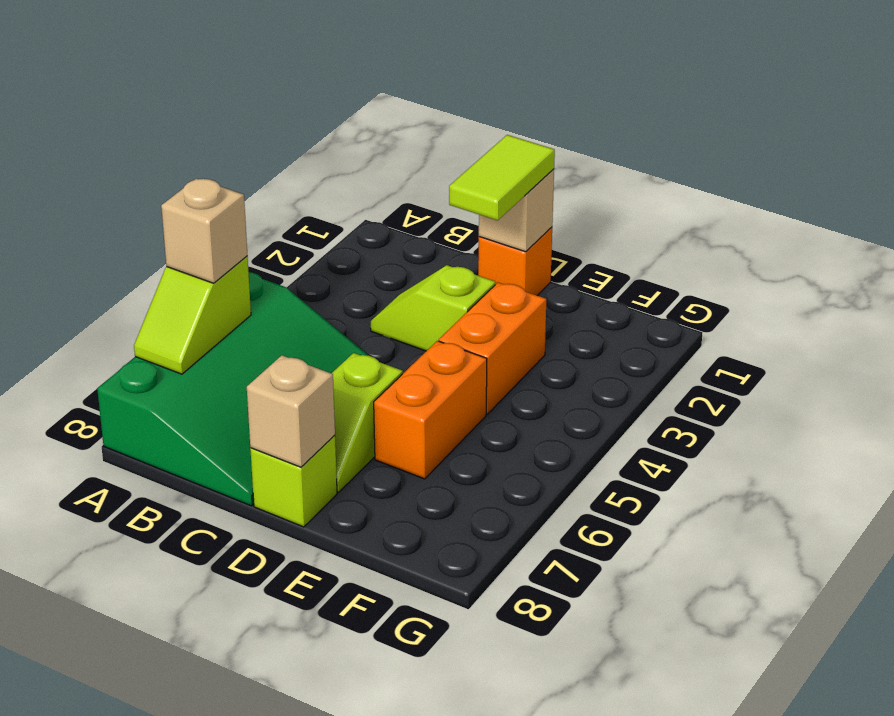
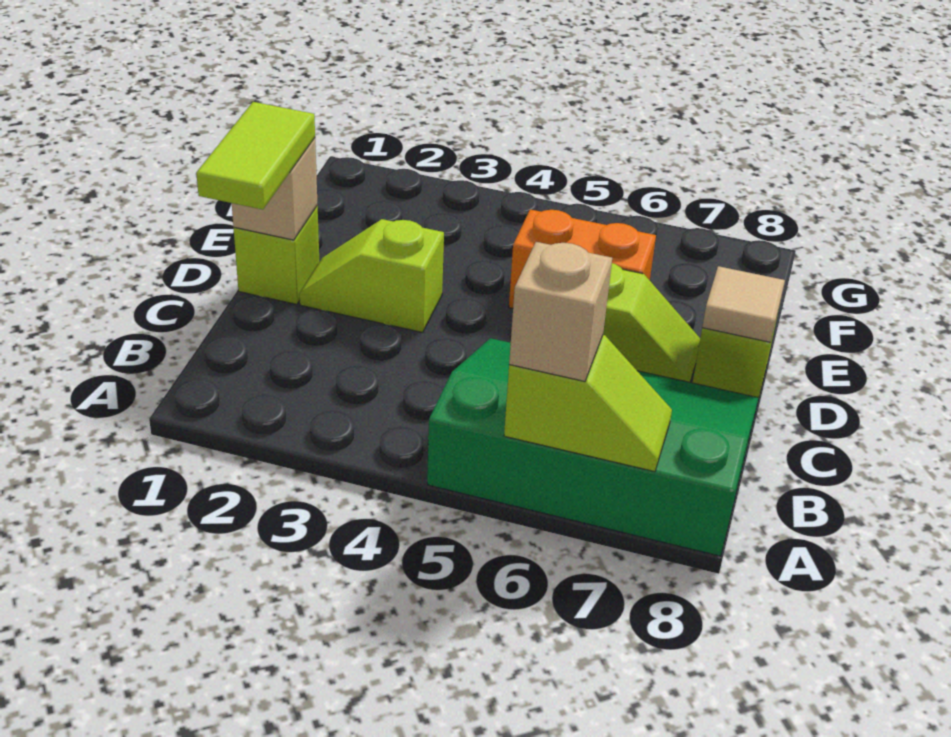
lime slope C3:D3 level 1 top D -> lime slope D2:D3 level 1 top 3
orange brick D1 level 1 -> lime brick D1 level 1
lime tile D1:D2 level 3 -> lime tile C1:D1 level 3
tan brick D8 level 2 -> tan tile D8 level 2
orange brick E3:E4 level 1 -> none

